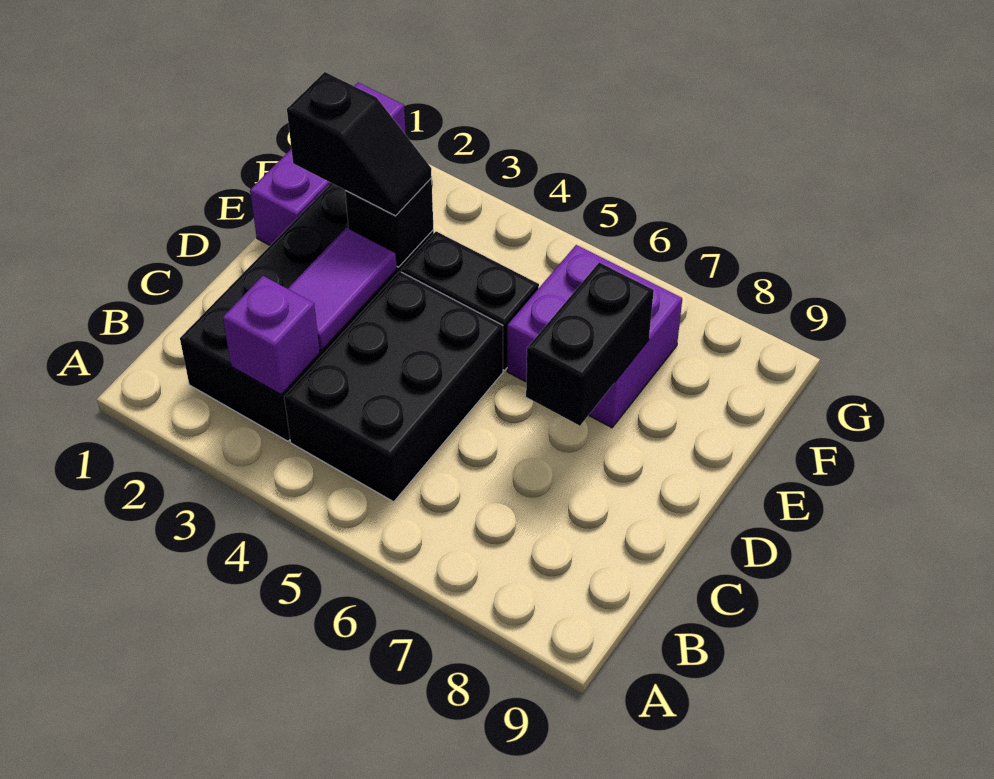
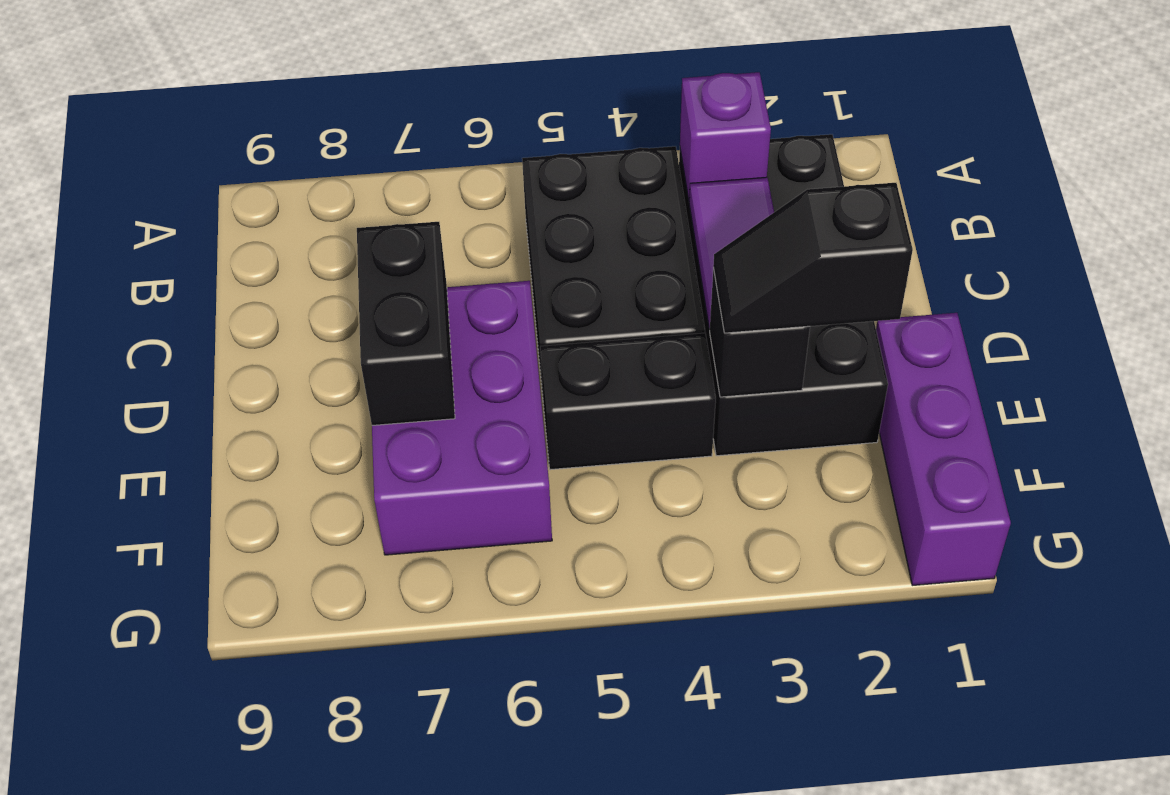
purple brick E6:F7 level 1 -> purple brick D6:F7 level 1

